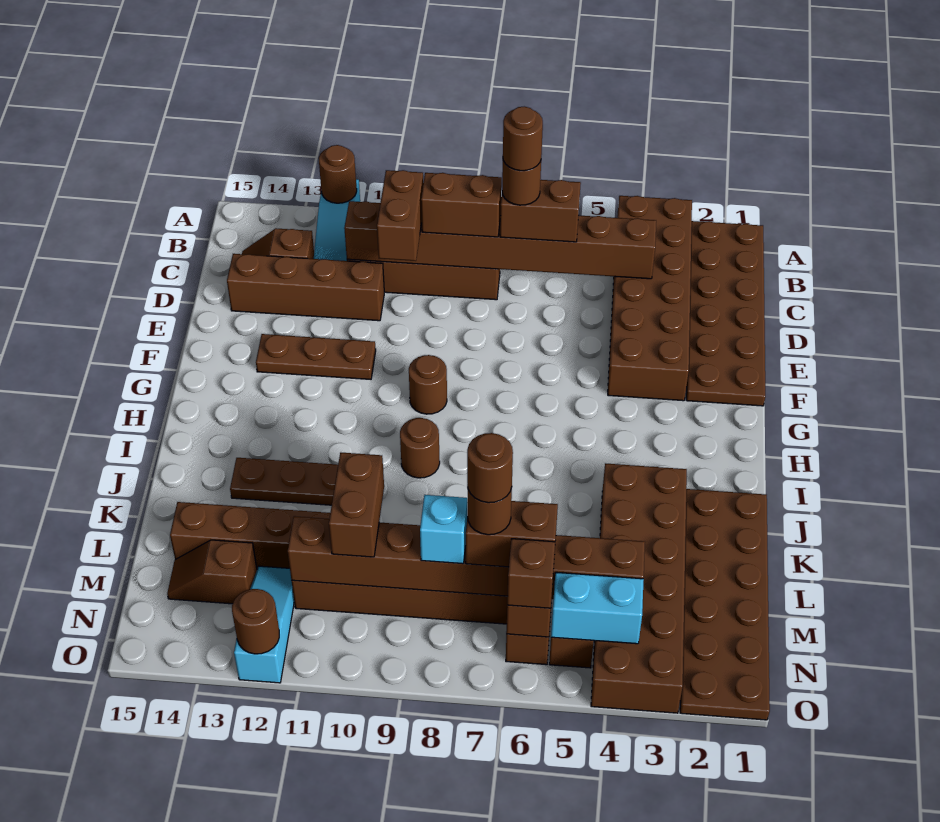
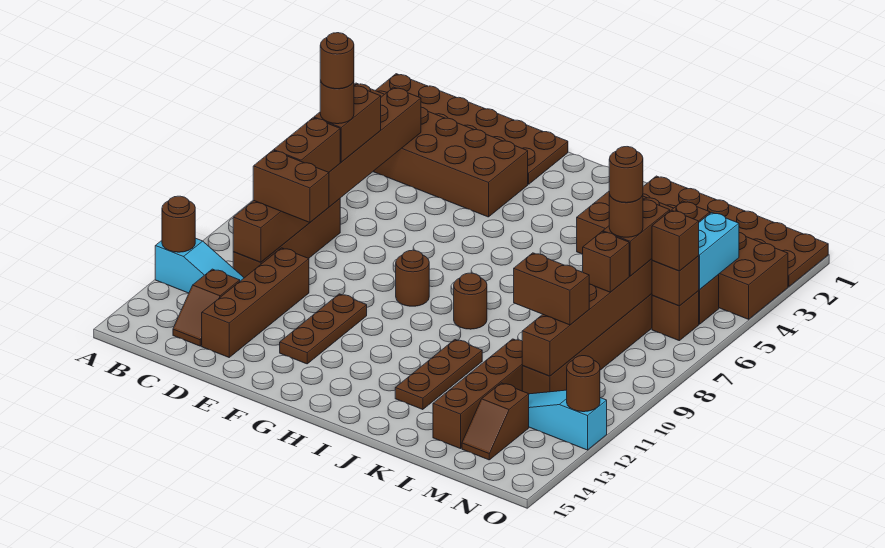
cyan brick M8 level 3 -> brown brick M8 level 3

